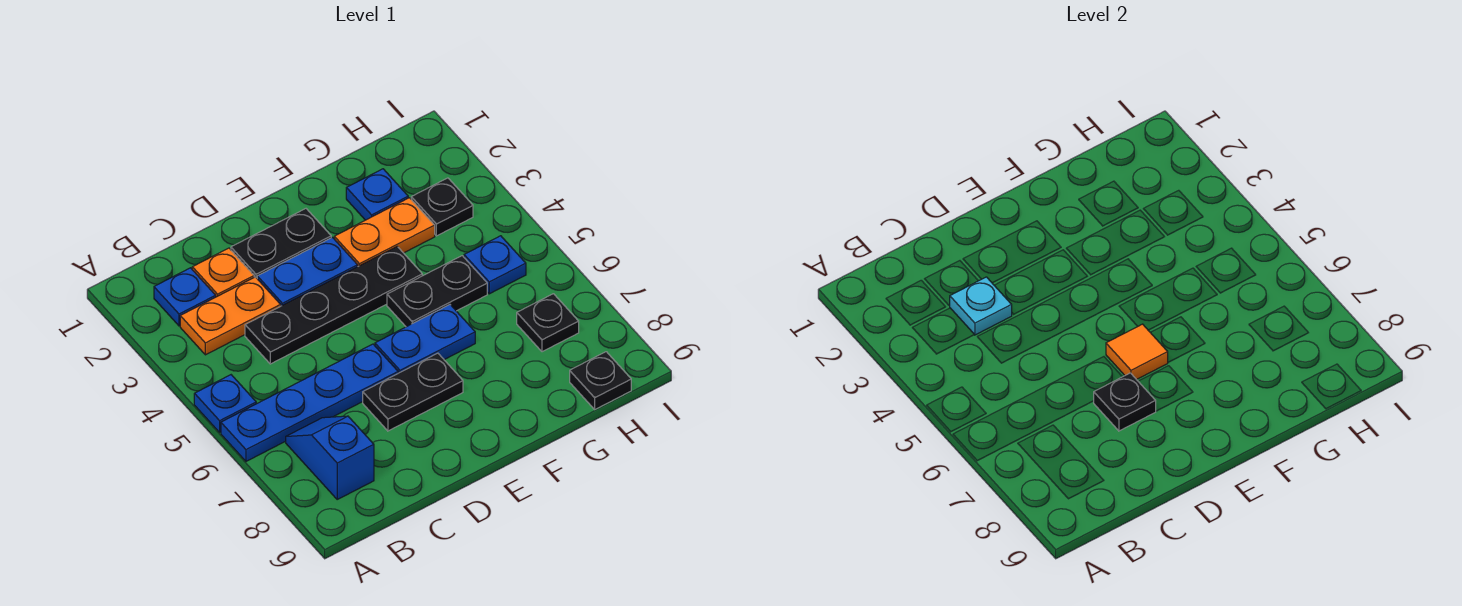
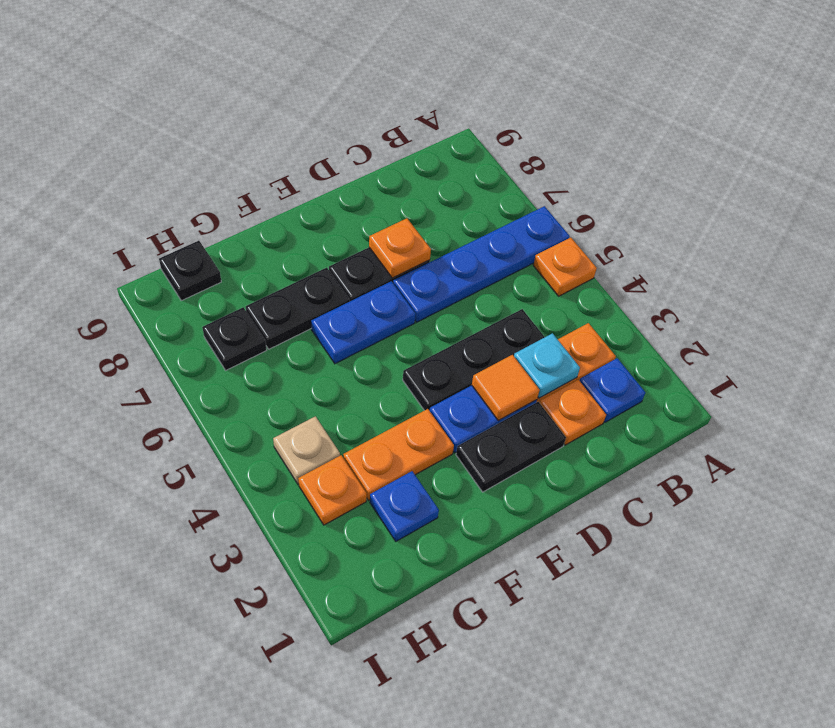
blue plate A5 level 1 -> orange plate A5 level 1
blue slope B7:B8 level 1 top 8 -> none
black plate C4:F4 level 1 -> black plate C4:E4 level 1
black plate D7 level 2 -> orange plate D7 level 2
orange tile E6 level 2 -> orange tile D3 level 2
black plate F5:G5 level 1 -> black plate F7:G7 level 1
black plate H3 level 1 -> orange plate H3 level 1
none -> tan plate H4 level 1
blue plate H5 level 1 -> none

